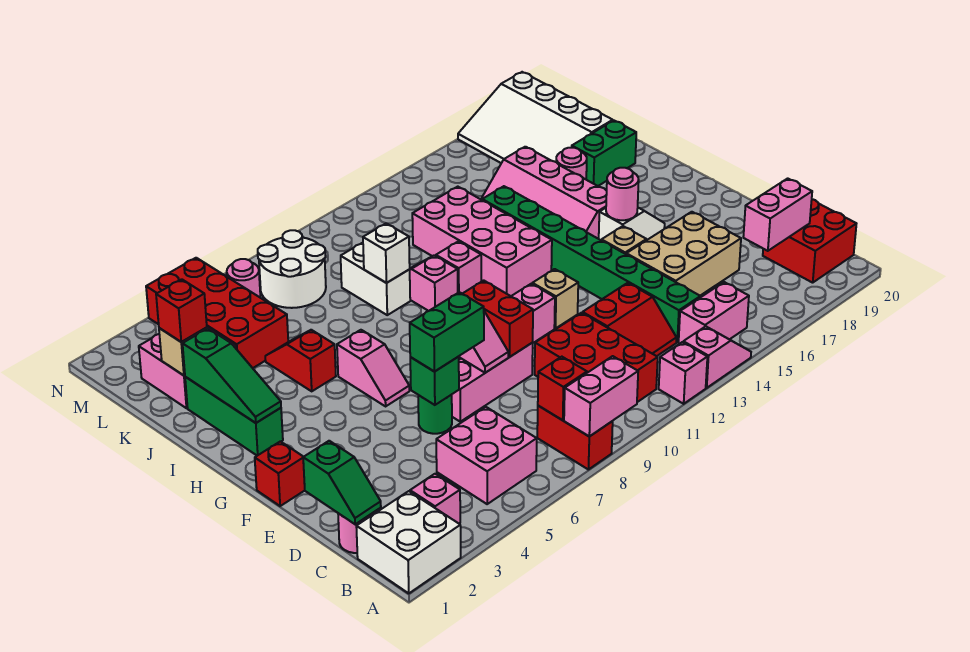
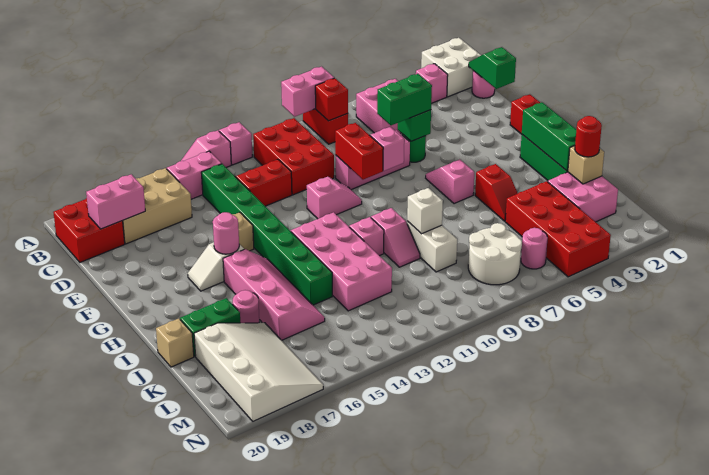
tan brick D15:E17 level 1 -> tan brick B16:C18 level 1
tan brick F12 level 1 -> tan brick J20 level 1
green slope H2:J2 level 2 top J -> green brick H2:J2 level 2
red brick K2 level 3 -> red round brick K2 level 3

